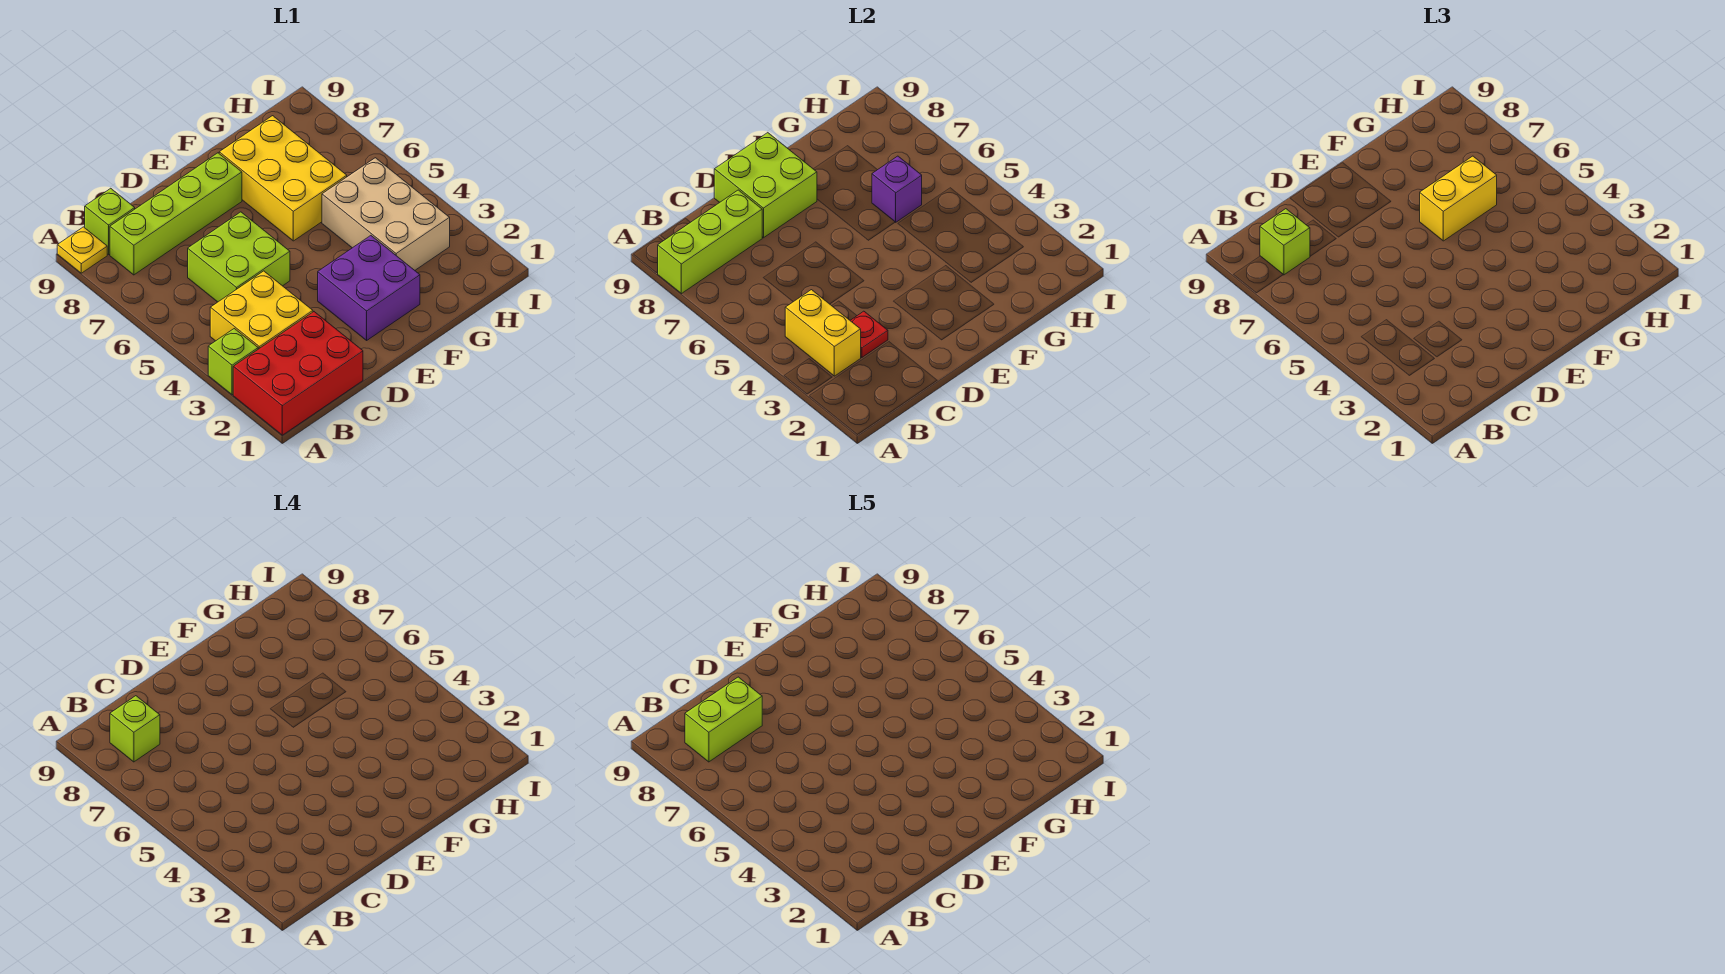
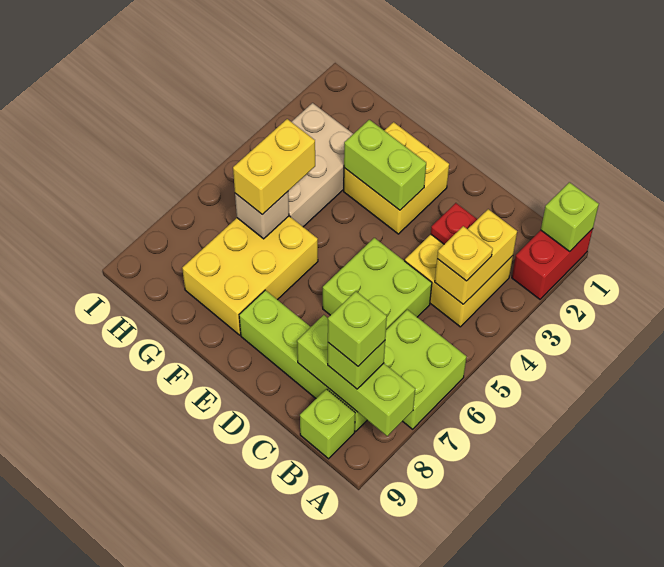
red brick A1:C2 level 1 -> red brick A1:A2 level 1
lime brick A3 level 1 -> lime brick A1 level 2
yellow plate A9 level 1 -> yellow plate B4 level 3
lime brick B8:C8 level 5 -> lime brick E3:F3 level 2
lime brick D8:E9 level 2 -> lime brick A6:B7 level 1
purple brick E2:F3 level 1 -> yellow brick E2:F3 level 1
yellow brick F6:G6 level 3 -> yellow brick G5:G6 level 3
purple brick G6 level 2 -> tan brick G6 level 2

